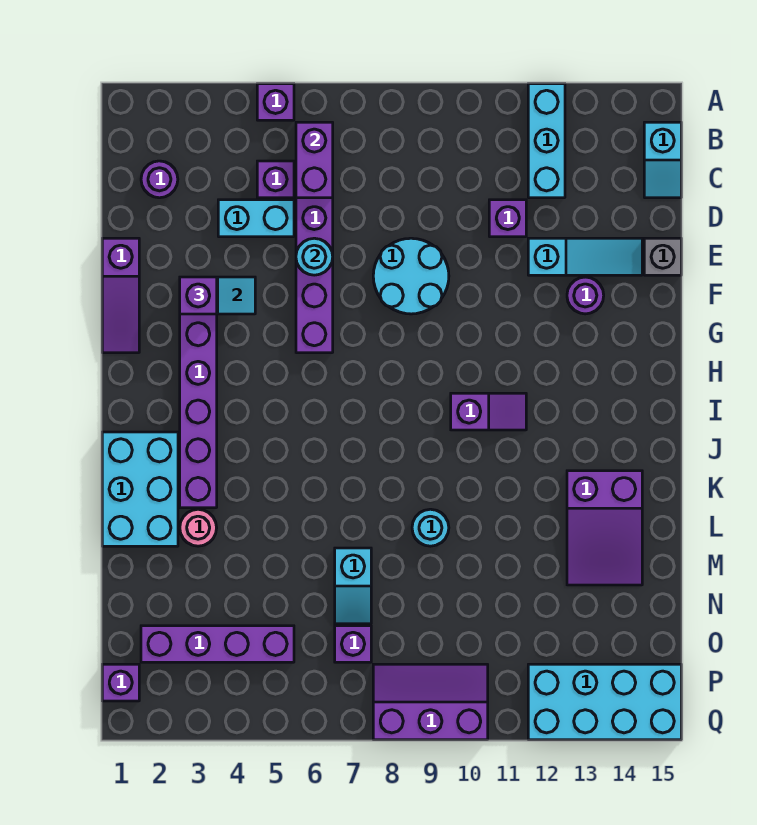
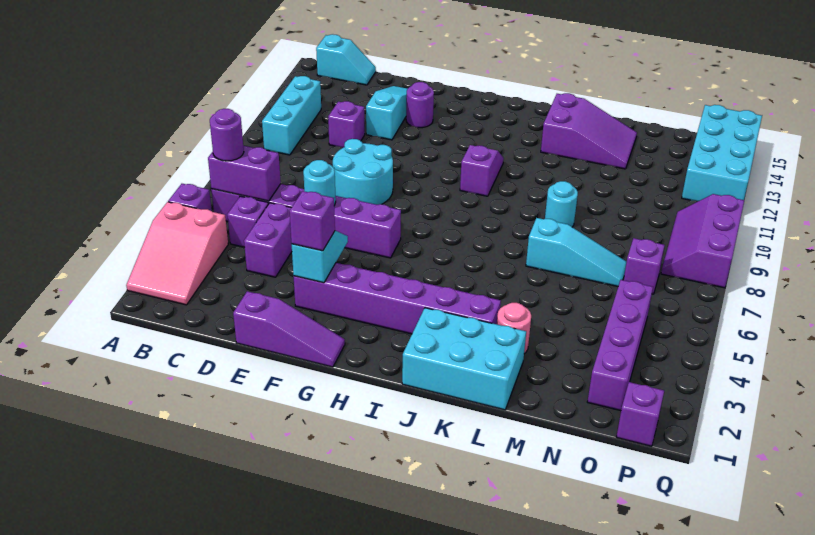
none -> pink slope A2:B4 level 1 top 4
cyan brick A12:C12 level 1 -> cyan brick B10:B12 level 1
purple round brick C2 level 1 -> purple round brick B6 level 3
cyan brick D4:D5 level 1 -> purple brick D4:D5 level 1
grey brick E15 level 1 -> none
cyan slope M7:N7 level 1 top M -> cyan slope L7:N7 level 1 top L

